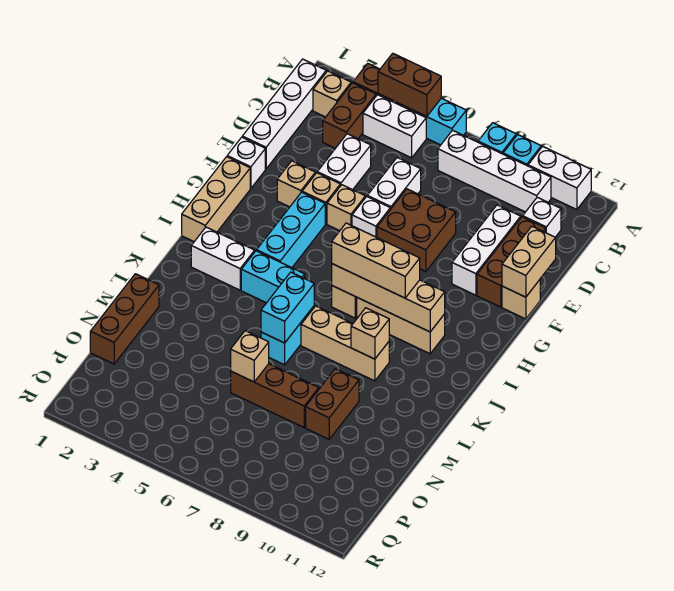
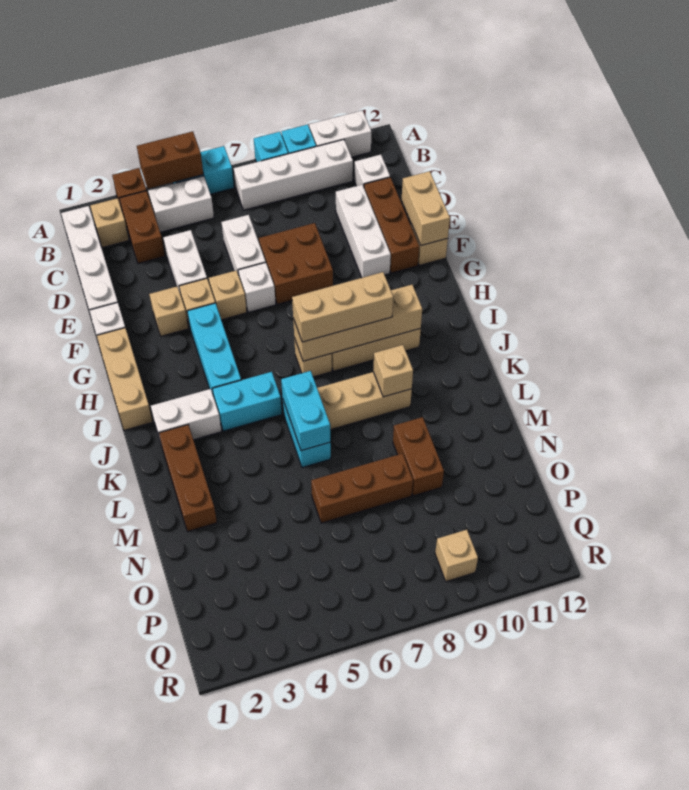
brown brick M1:O1 level 1 -> brown brick K2:M2 level 1
tan brick N6 level 2 -> tan brick Q9 level 1

